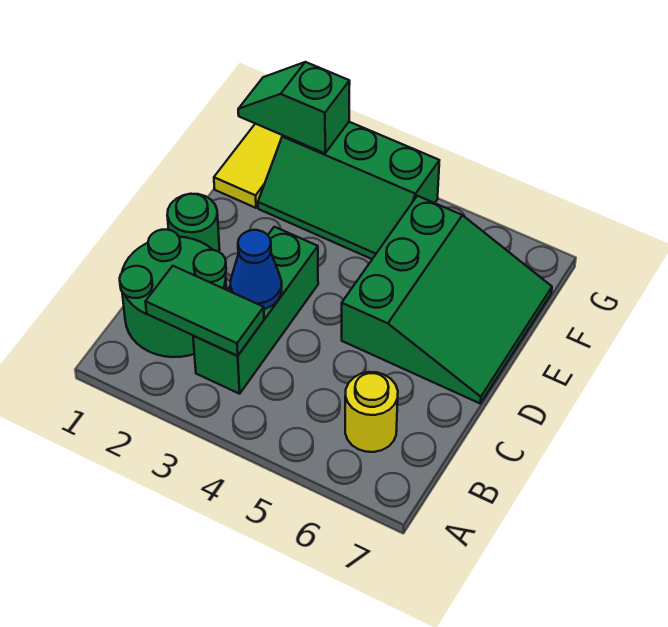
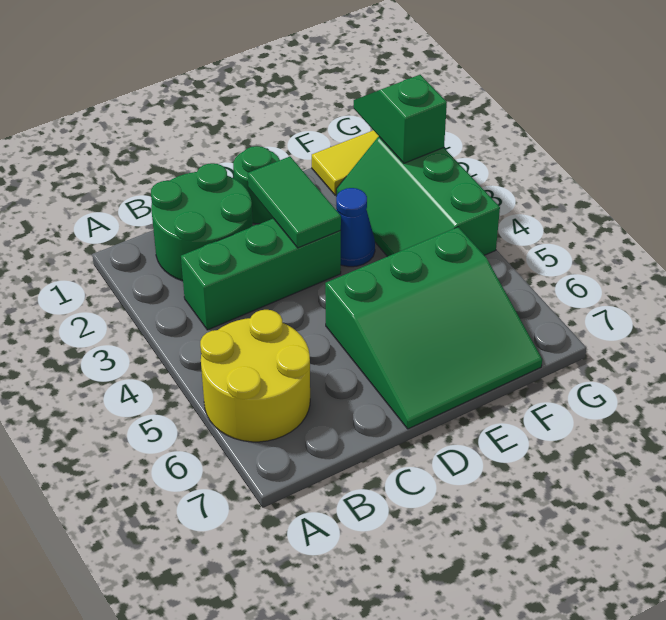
green tile B2:B3 level 2 -> green tile D2:D3 level 2
yellow round brick B6 level 1 -> yellow round brick A5:B6 level 1
blue cone C3 level 2 -> blue cone E3 level 1

